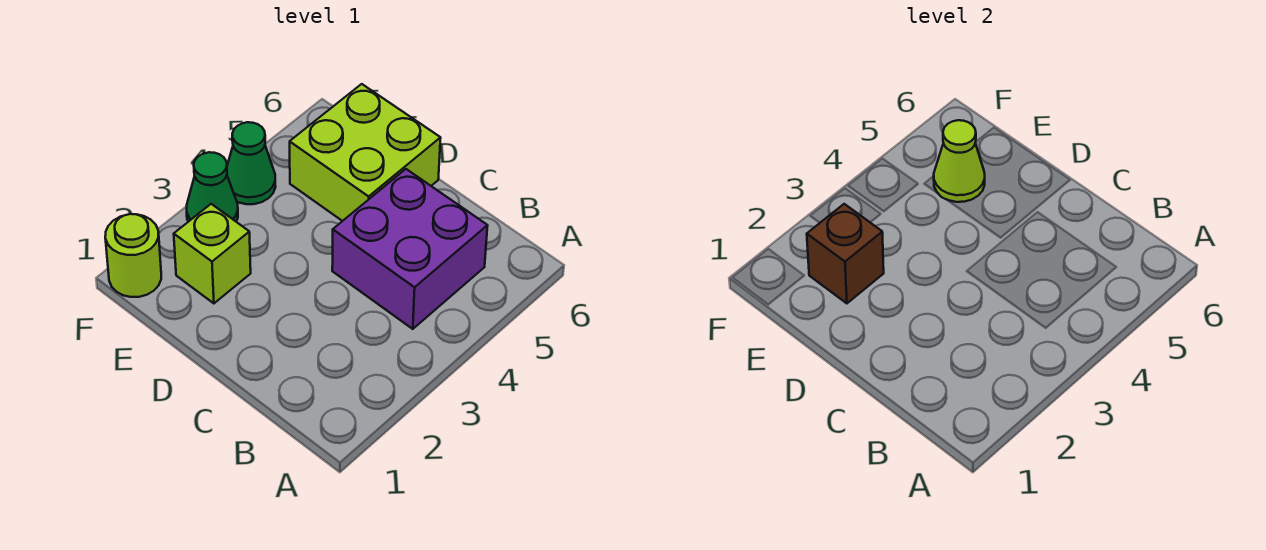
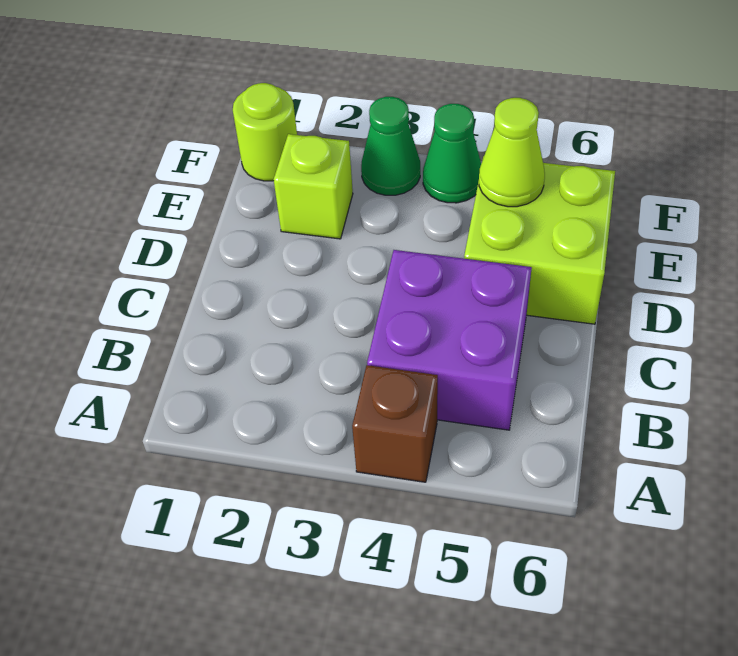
brown brick E2 level 2 -> brown brick A4 level 1

